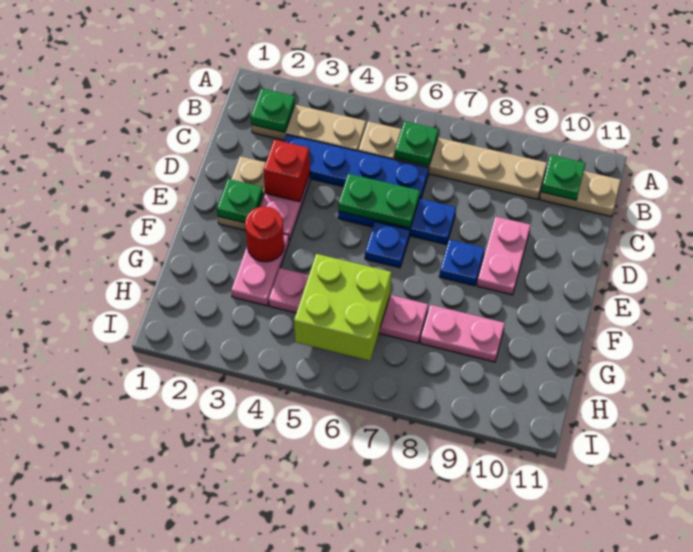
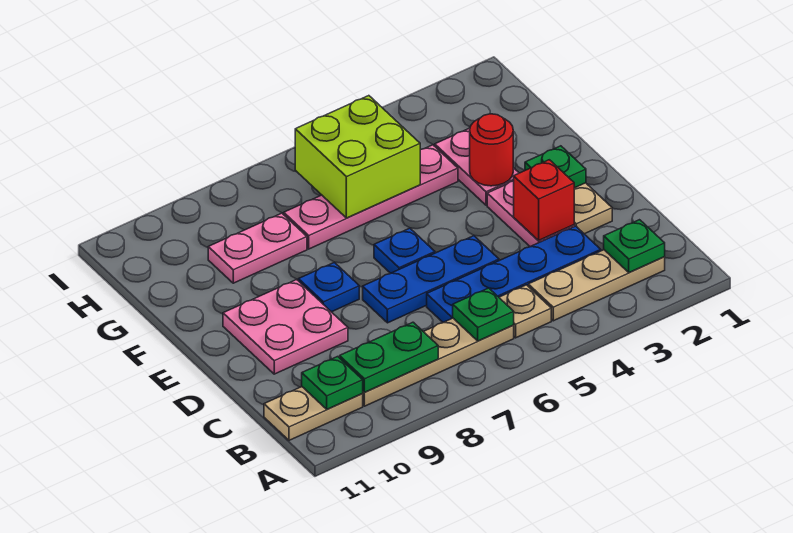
green plate D5:D6 level 2 -> green plate B8:B9 level 2
pink plate D9:E9 level 1 -> pink plate D9:E10 level 1

